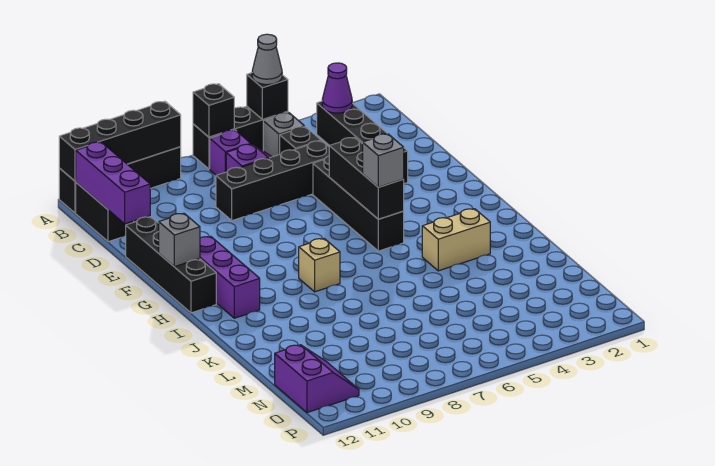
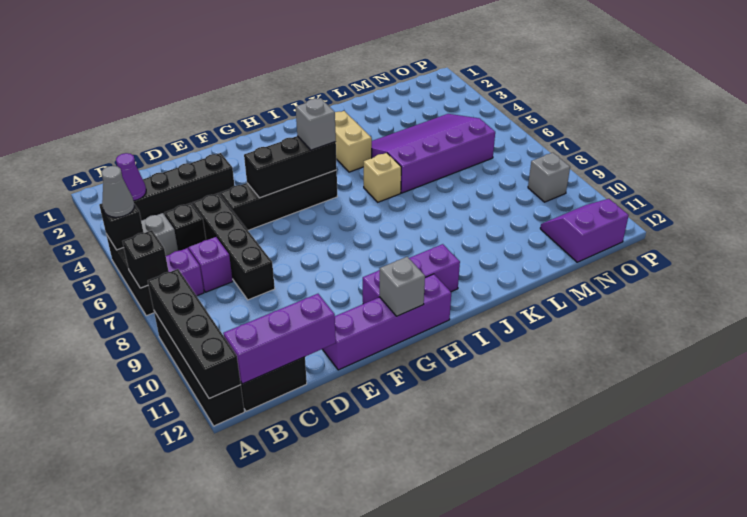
black brick E12:H12 level 1 -> purple brick E12:H12 level 1
tan brick I8 level 1 -> tan brick J6 level 1
none -> purple slope K4:N6 level 1 top 6
none -> grey brick O9 level 1

